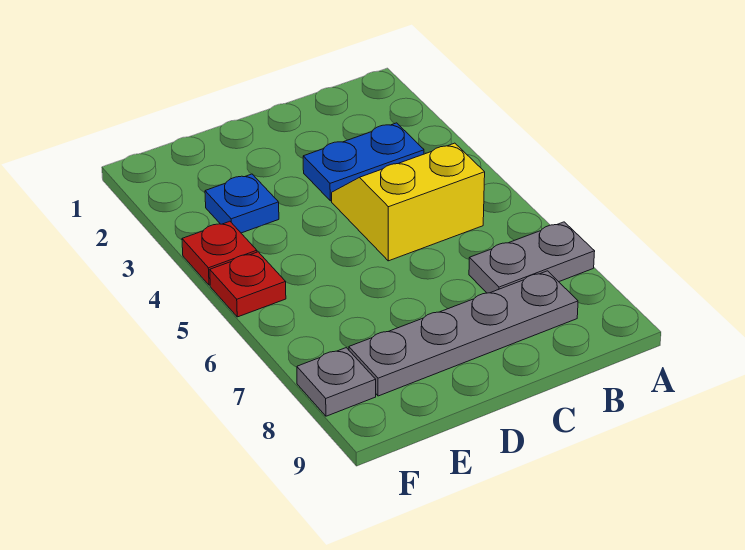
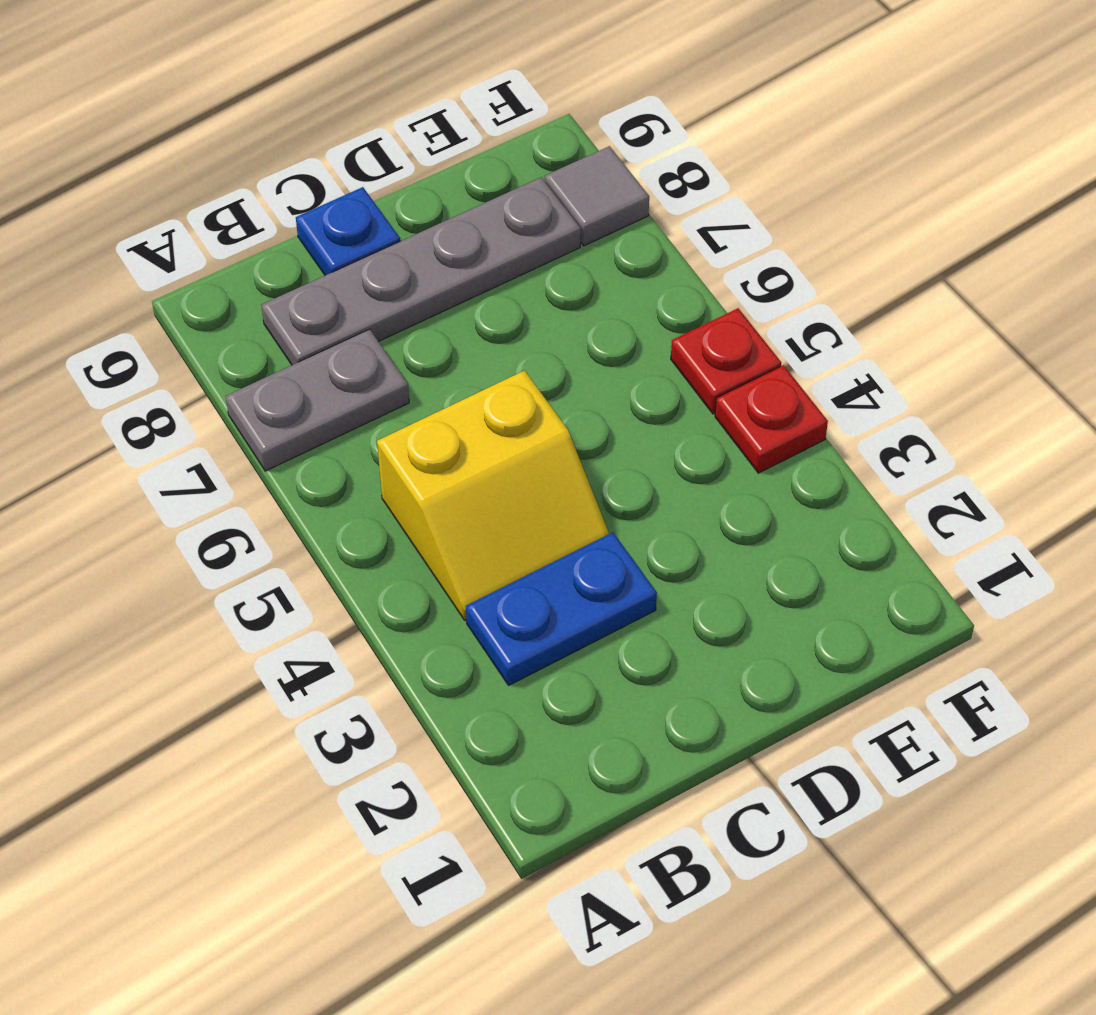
blue plate E3 level 1 -> blue plate C9 level 1
grey plate F8 level 1 -> grey tile F8 level 1

